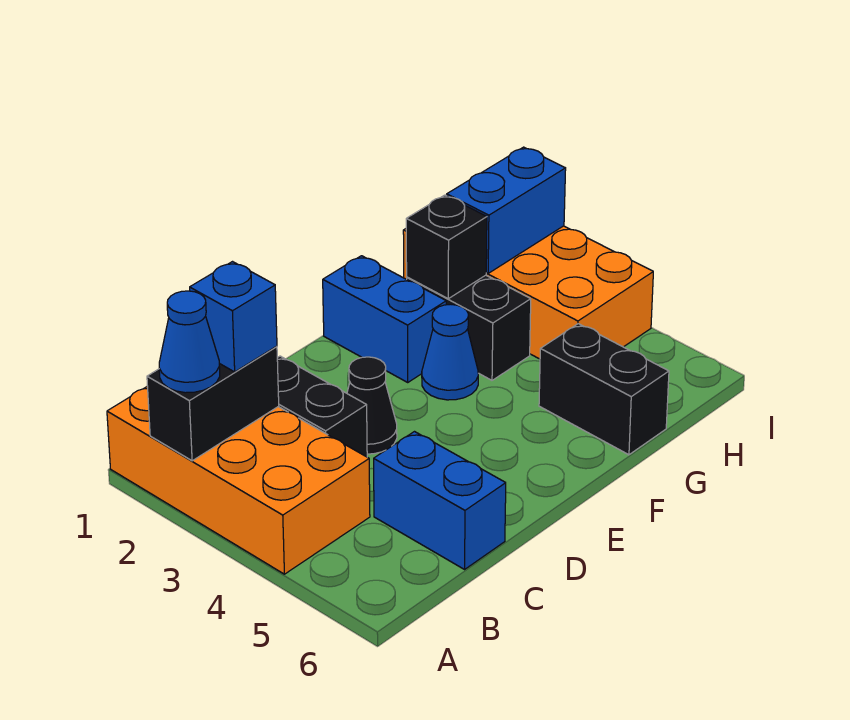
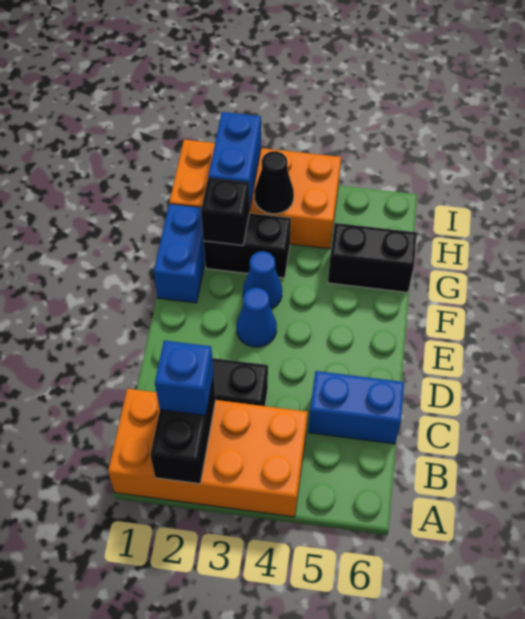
blue cone A2 level 3 -> blue cone E3 level 1
black cone D3 level 1 -> black cone H3 level 2
blue brick F1:F2 level 1 -> blue brick F1:G1 level 1

